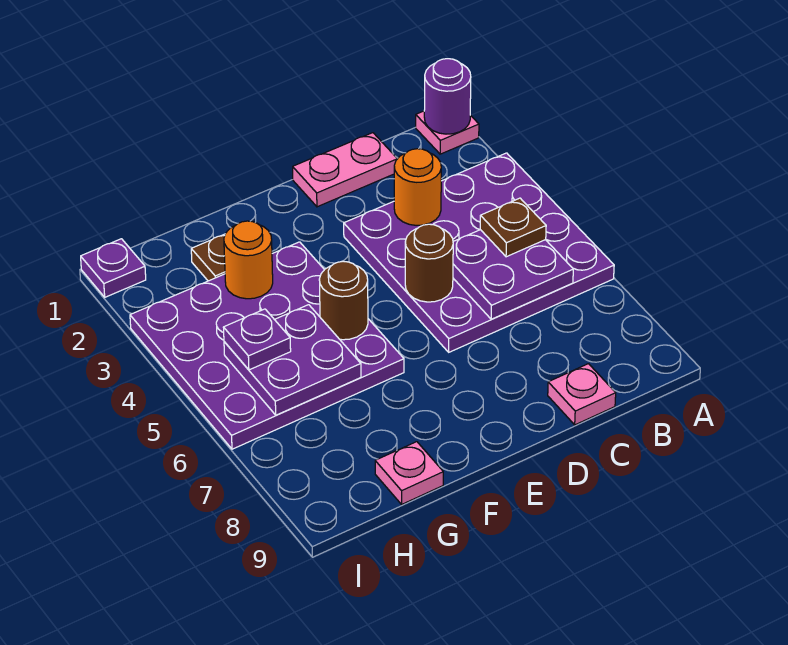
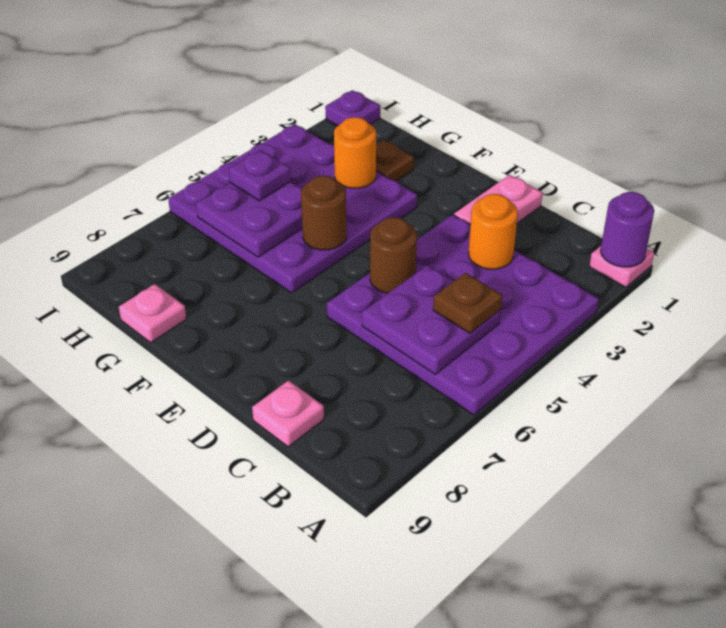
pink plate C1:D1 level 1 -> pink plate D1:D2 level 1

